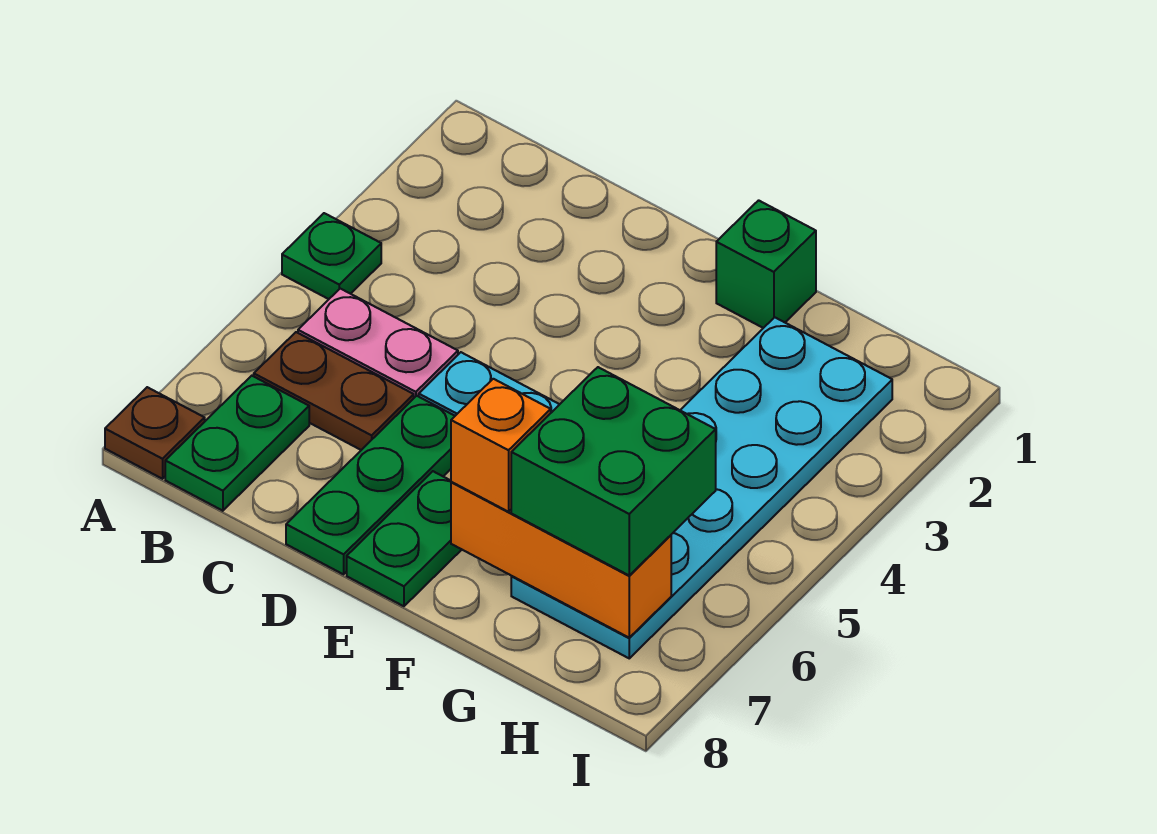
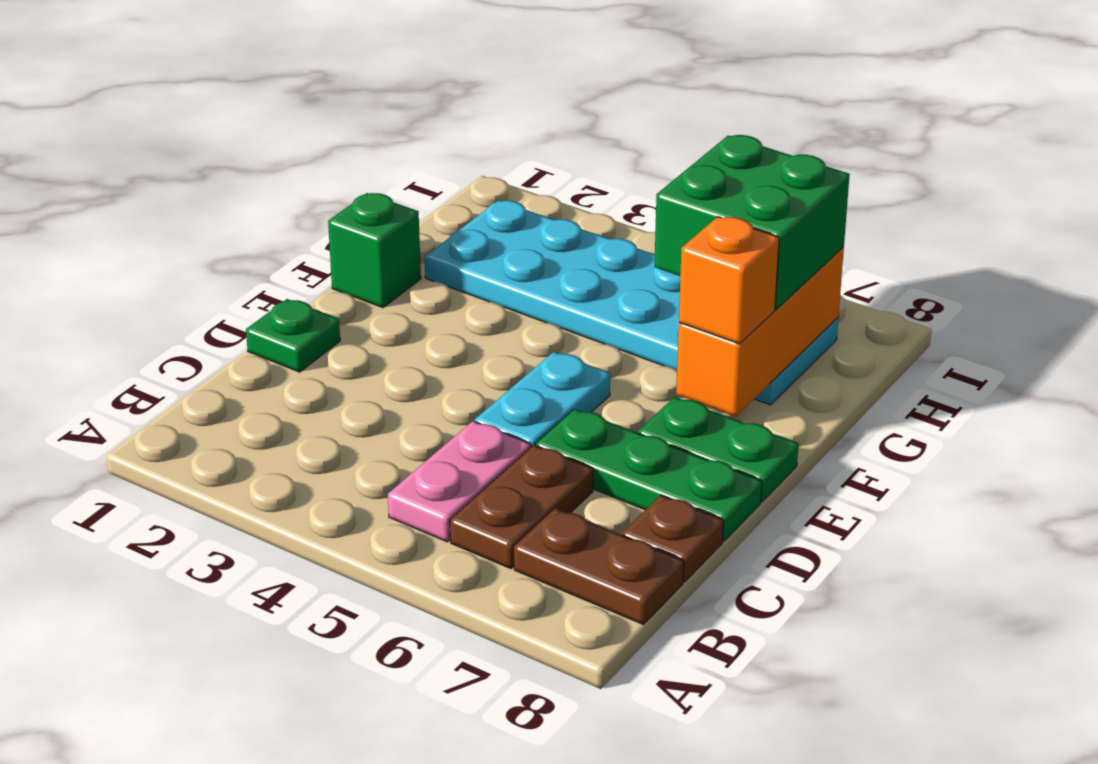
green plate A4 level 1 -> green plate D1 level 1
brown plate A8 level 1 -> brown plate C8 level 1
green plate B7:B8 level 1 -> brown plate B7:B8 level 1

